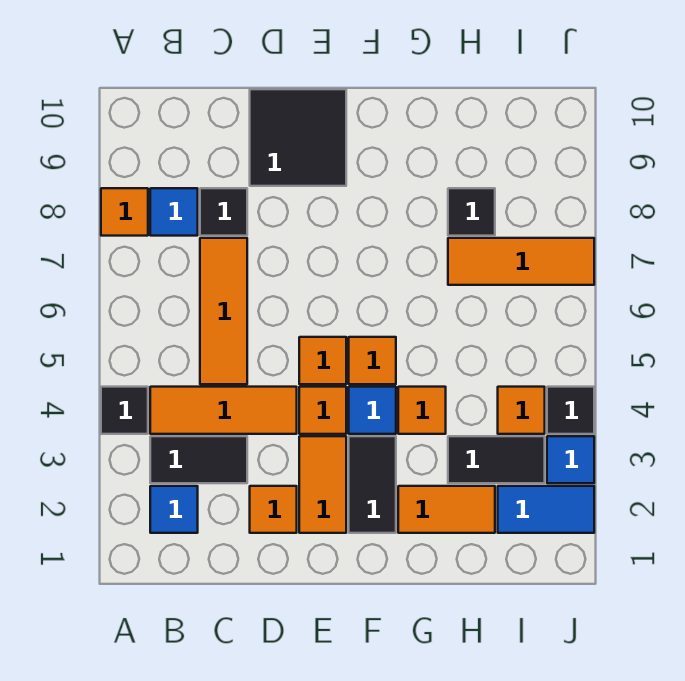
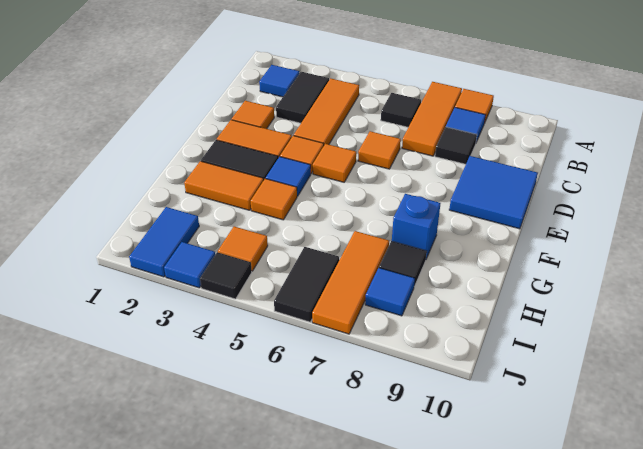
black tile A4 level 1 -> black tile B6 level 1
orange tile C5:C7 level 1 -> orange tile A7:C7 level 1
black tile D9:E10 level 1 -> blue tile D9:E10 level 1
orange tile F5 level 1 -> orange tile D6 level 1
orange tile G2:H2 level 1 -> orange tile G2:G3 level 1
none -> blue brick G8 level 1
black tile H3:I3 level 1 -> black tile I6:J6 level 1
none -> blue tile I8 level 1

